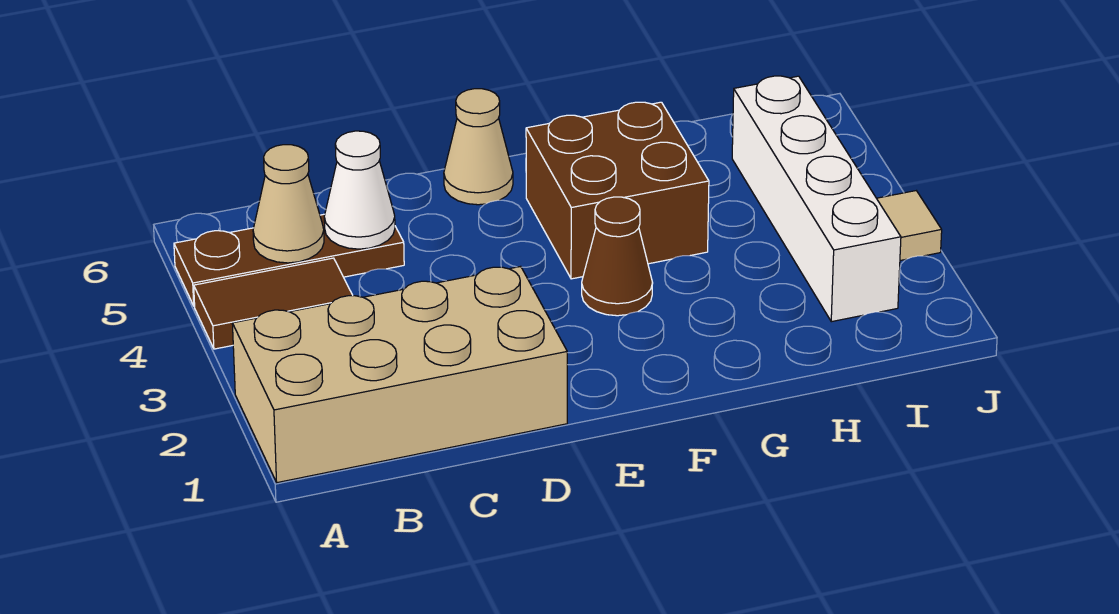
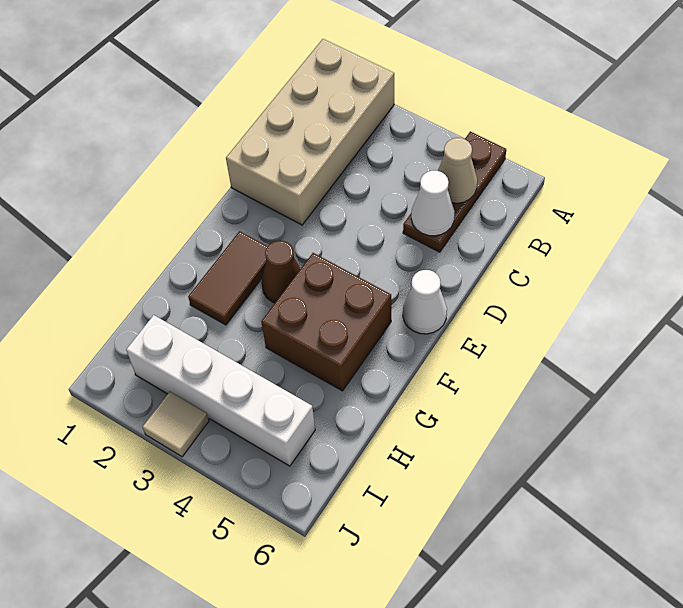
brown tile A4:B4 level 1 -> brown tile F2:G2 level 1
tan cone E6 level 1 -> white cone E6 level 1

